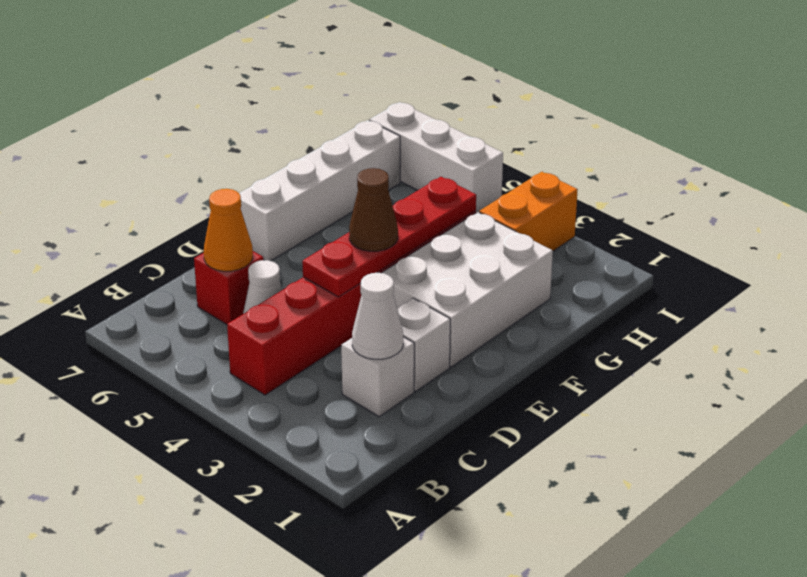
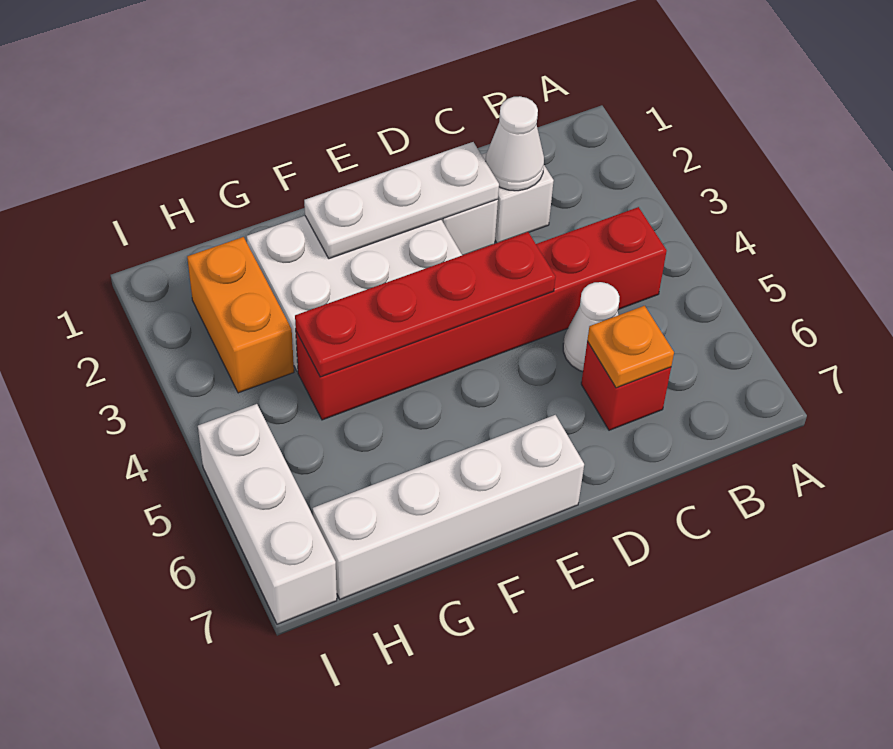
orange cone C6 level 2 -> orange plate C6 level 2
none -> white plate D2:F2 level 2
brown cone E4 level 3 -> none
orange brick H3:I3 level 1 -> orange brick H2:H3 level 1

